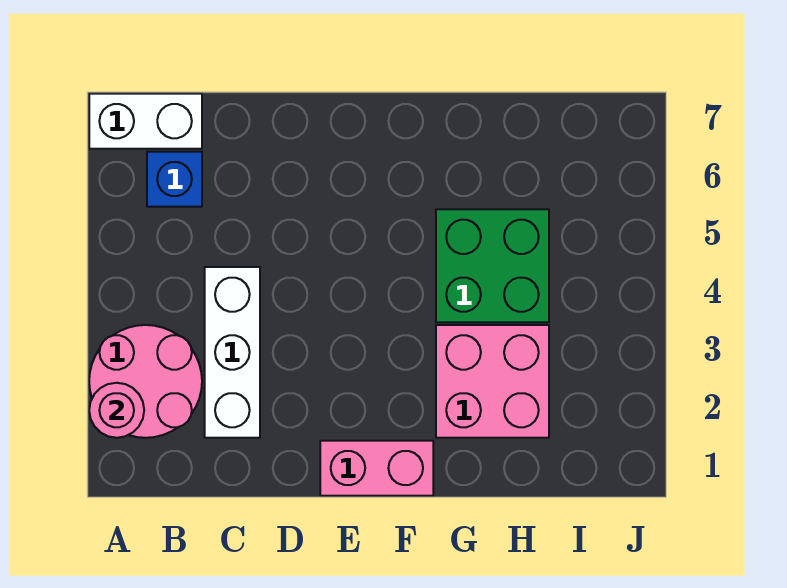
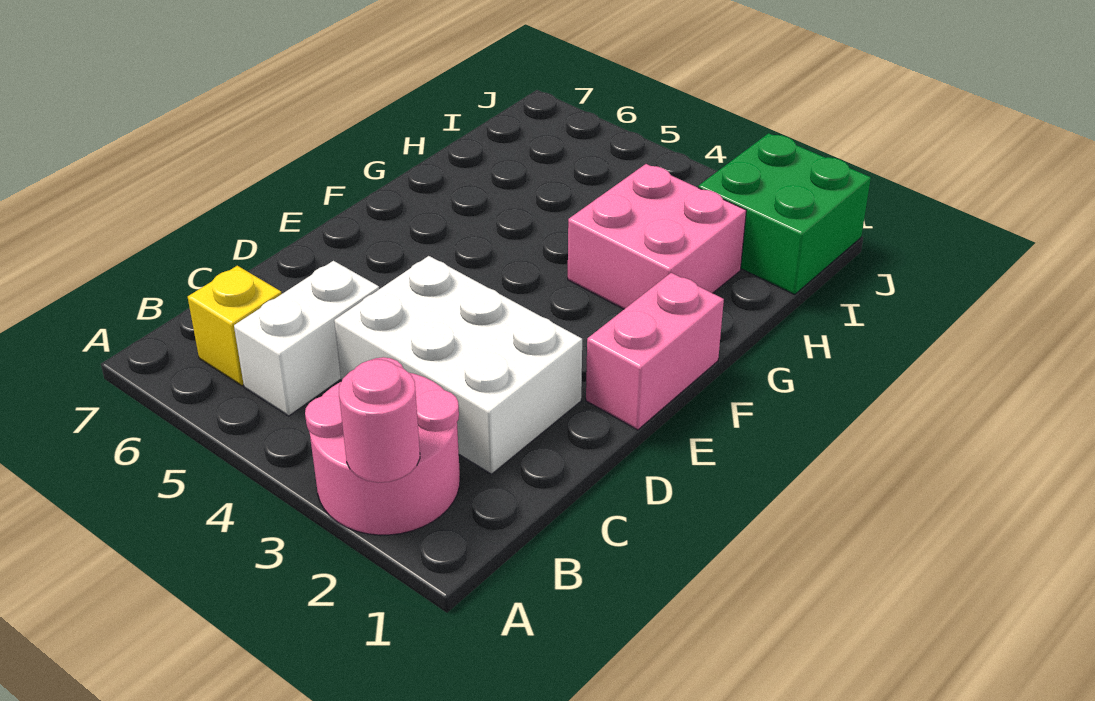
white brick A7:B7 level 1 -> white brick B5:C5 level 1
blue brick B6 level 1 -> yellow brick B6 level 1
white brick C2:C4 level 1 -> white brick C2:D4 level 1
green brick G4:H5 level 1 -> green brick I1:J2 level 1

